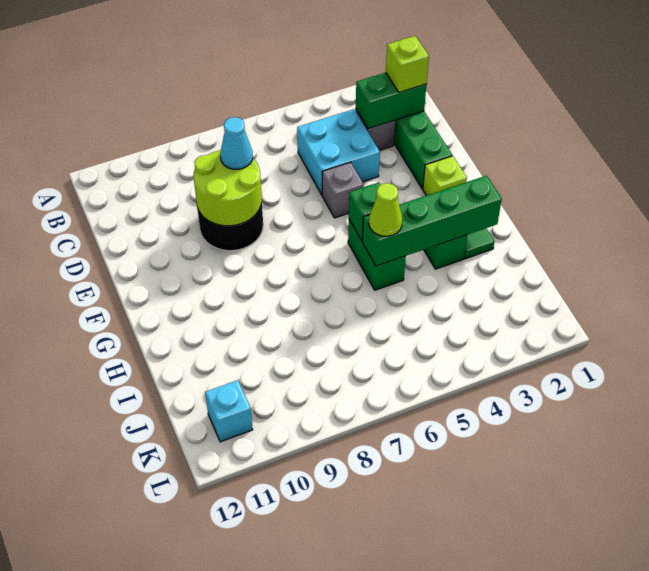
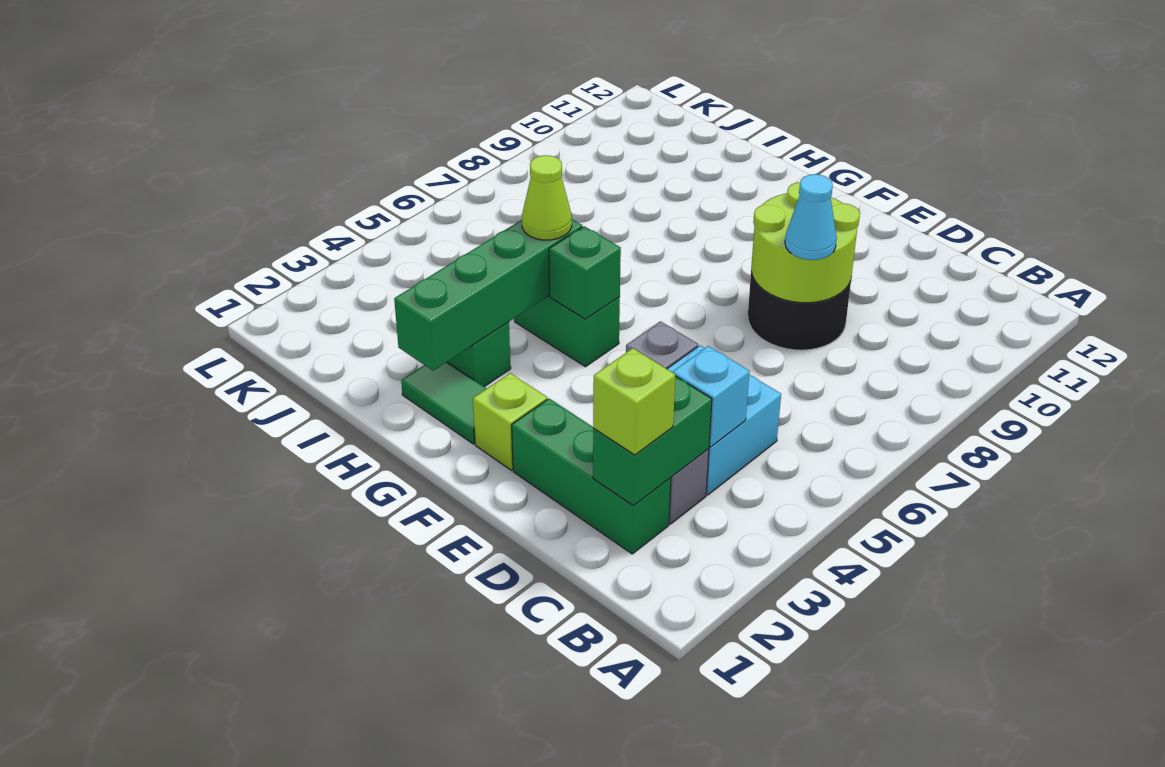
cyan brick K11 level 1 -> cyan brick C4 level 2

